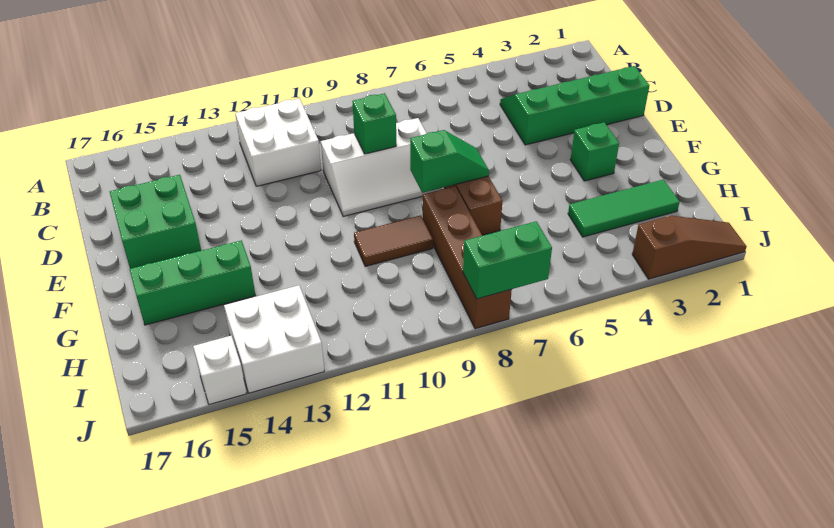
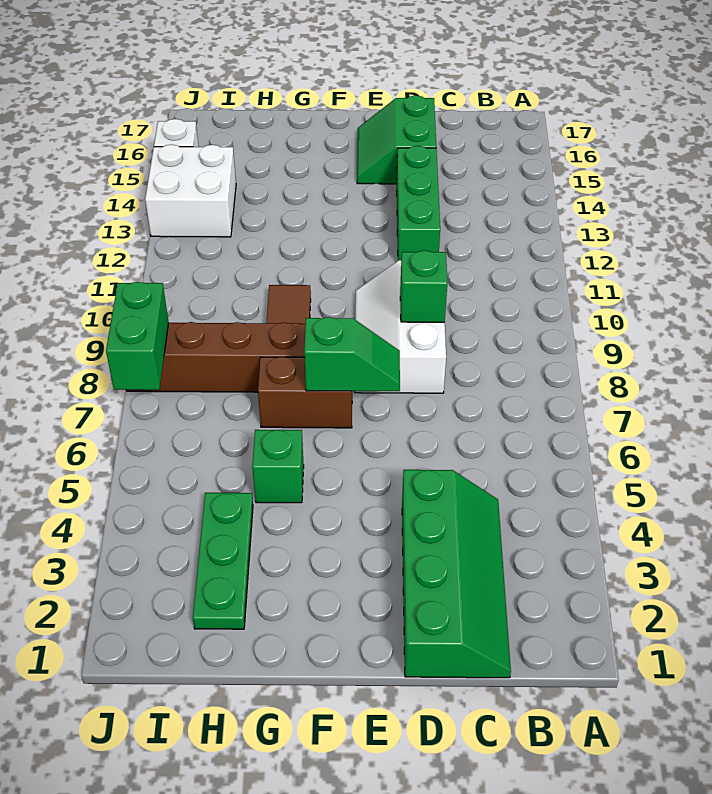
white brick B11:C12 level 1 -> none
green brick D15:E16 level 1 -> green slope D15:E16 level 1 top D
green brick F3 level 1 -> green brick G5 level 1
green slope F7:F8 level 2 top 8 -> green slope E7:F7 level 2 top F
green brick G14:G16 level 1 -> green brick D12:D14 level 1
green tile H2:H4 level 1 -> green plate H2:H4 level 1
brown slope J1:J3 level 1 top 3 -> none

